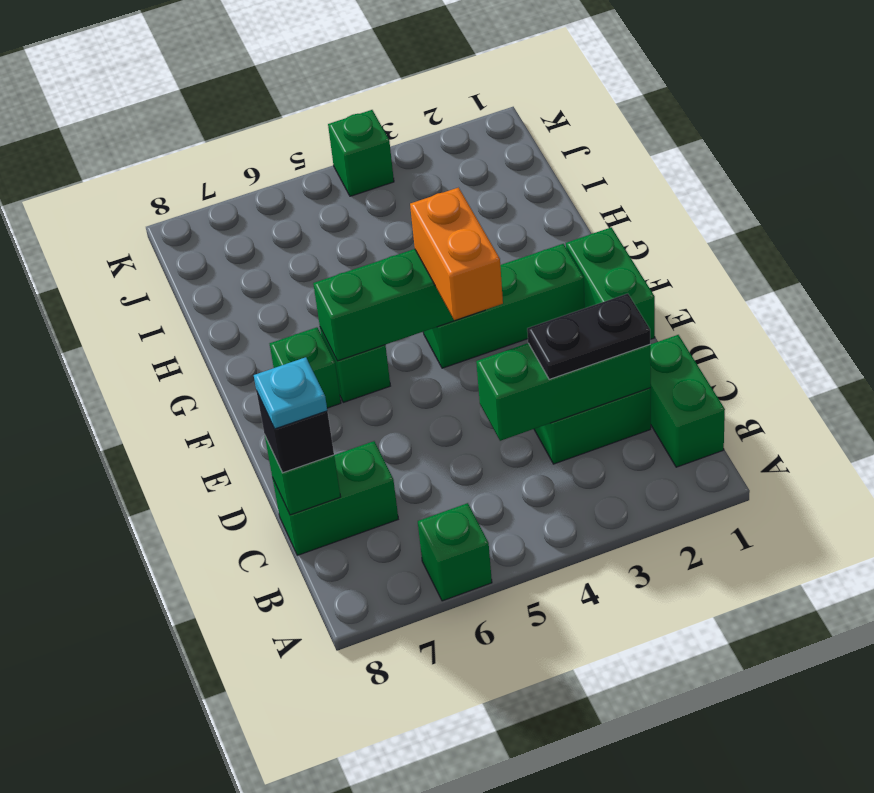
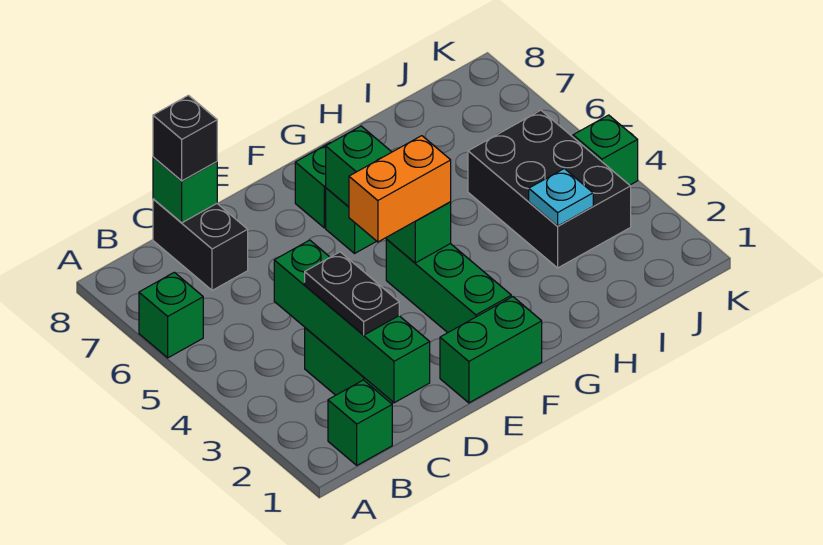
green brick B1:C1 level 1 -> green brick B1 level 1
green brick C2:C4 level 2 -> green brick C1:C4 level 2
green brick C7:C8 level 1 -> black brick C7:C8 level 1
cyan plate C8 level 4 -> cyan plate I3 level 2
none -> black brick I3:J5 level 1

